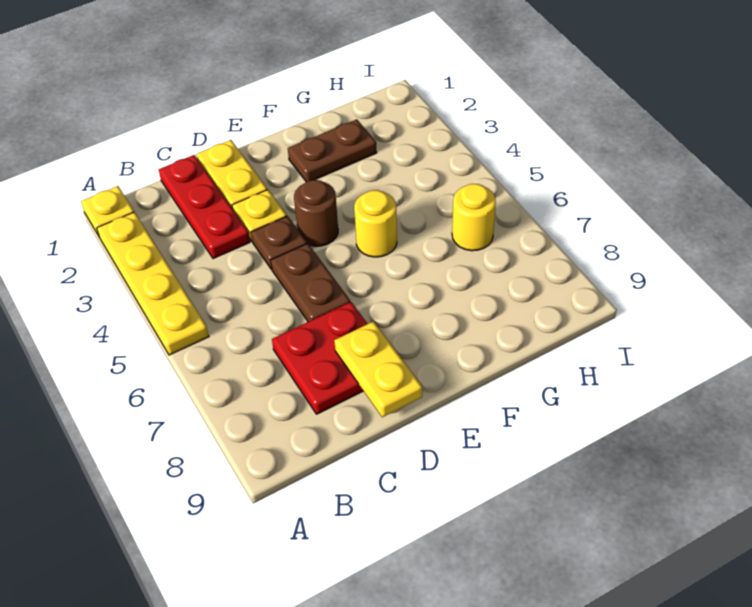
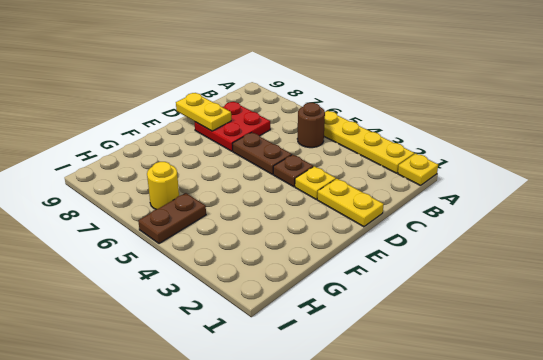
red plate C1:C3 level 1 -> none
brown round brick E4 level 1 -> brown round brick B5 level 1
brown plate F2:G2 level 1 -> brown plate H5:I5 level 1
yellow round brick F5 level 1 -> none

